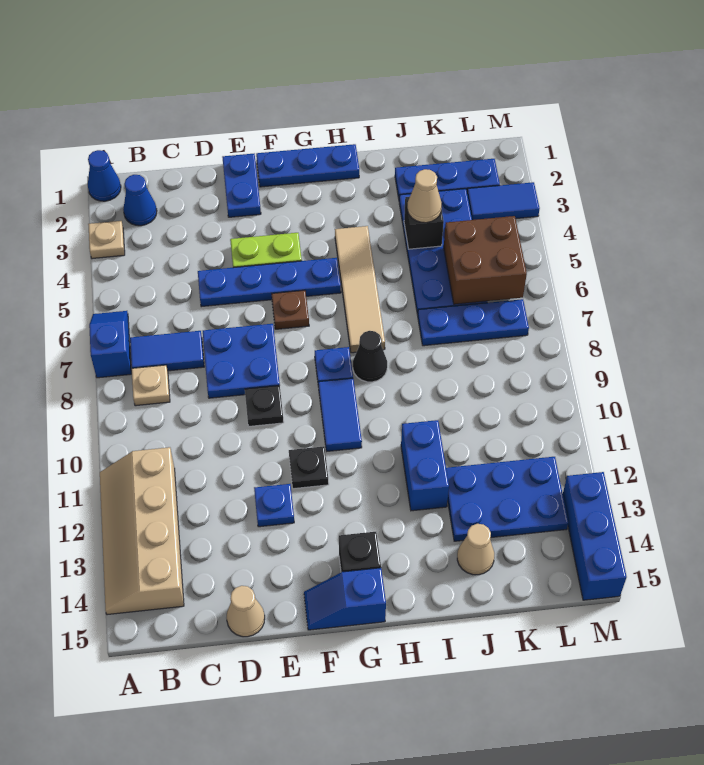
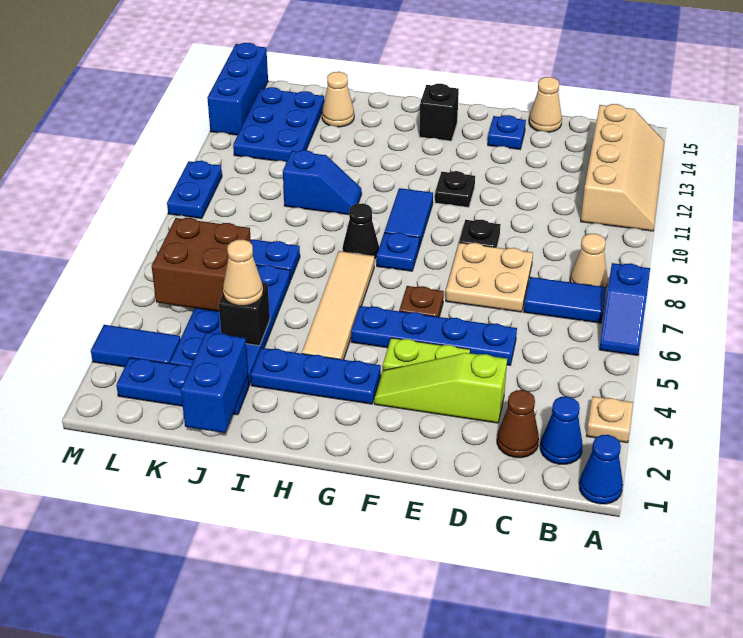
tan plate B8 level 1 -> tan cone B8 level 1
none -> brown cone C2 level 1
none -> lime slope D3:F3 level 1 top D
blue plate D7:E8 level 1 -> tan plate D7:E8 level 1
blue plate E1:E2 level 1 -> blue plate M9:M10 level 1
blue plate E12 level 1 -> blue plate E14 level 1
blue plate F1:H1 level 1 -> blue plate G3:I3 level 1
blue slope F15:G15 level 1 top G -> blue slope I10:J10 level 1 top J
blue brick I11:I12 level 1 -> blue brick J1:J2 level 2
blue plate J12:L13 level 1 -> blue plate K12:L14 level 1

